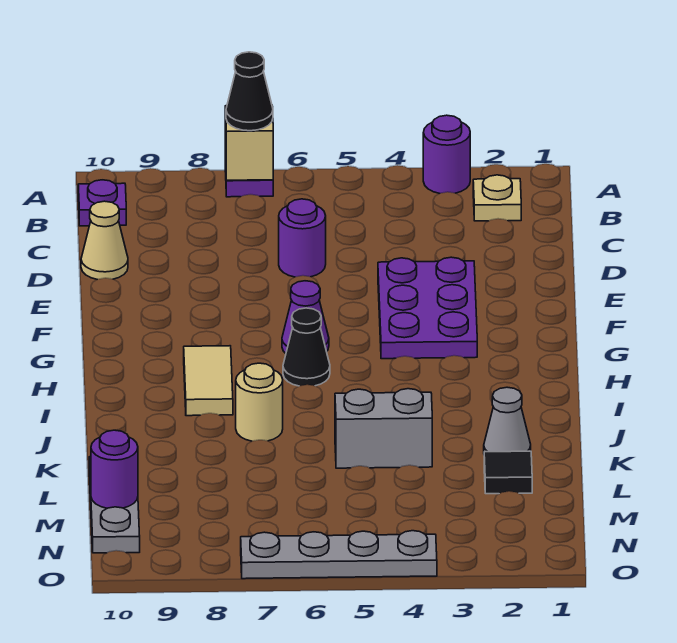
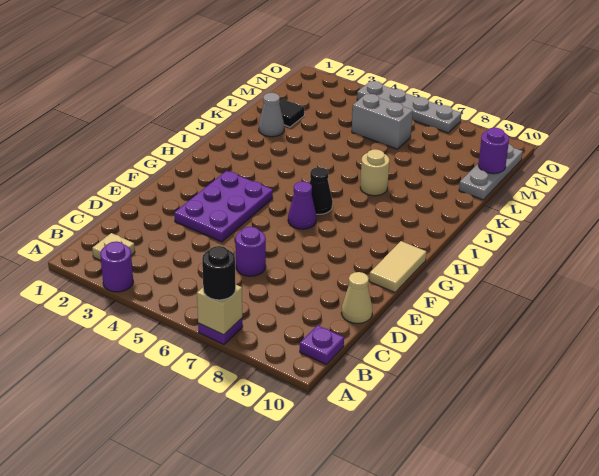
black cone A7 level 3 -> black round brick A7 level 3
tan tile H8:I8 level 1 -> tan tile F10:G10 level 1
grey brick K4:K5 level 1 -> grey brick M5:M6 level 1

